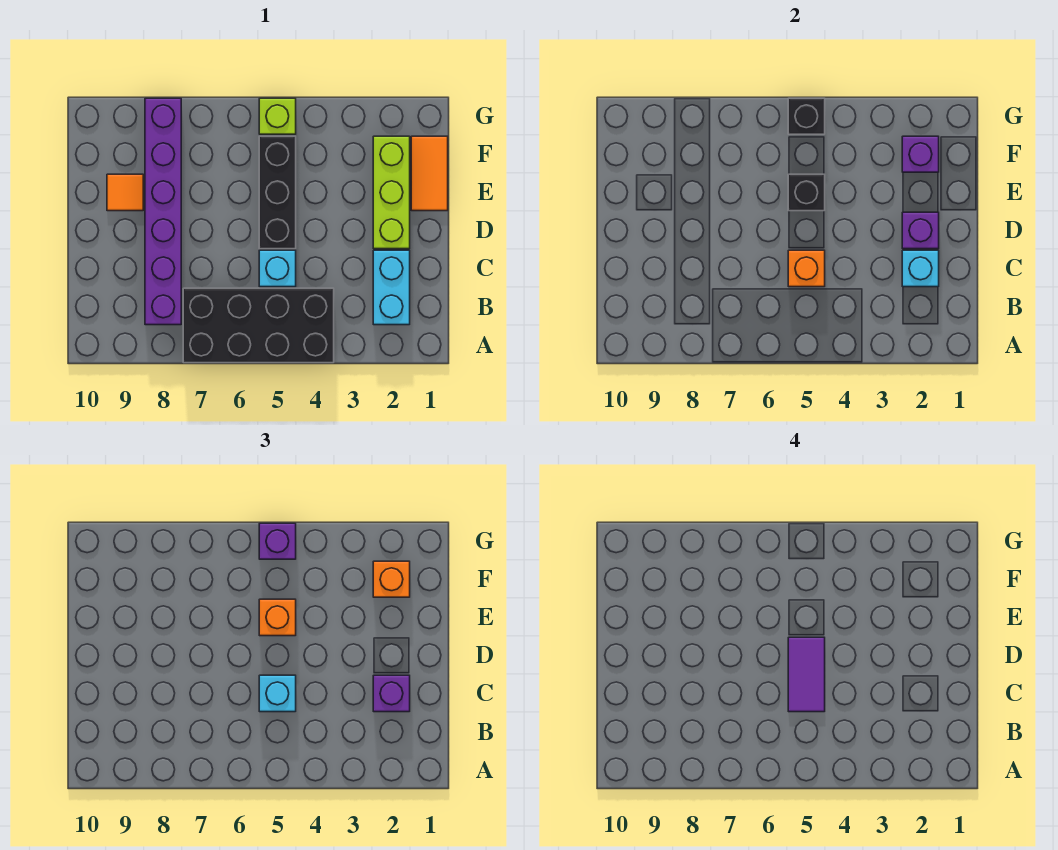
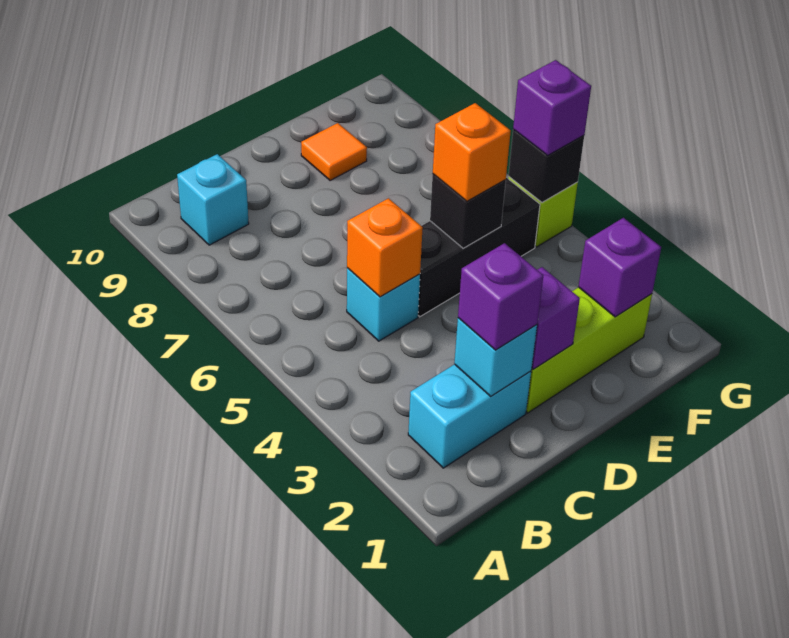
black brick A4:B7 level 1 -> none
purple brick B8:G8 level 1 -> none
cyan brick C5 level 3 -> cyan brick B9 level 1
purple tile C5:D5 level 4 -> none
orange tile E1:F1 level 1 -> none
orange brick F2 level 3 -> none

